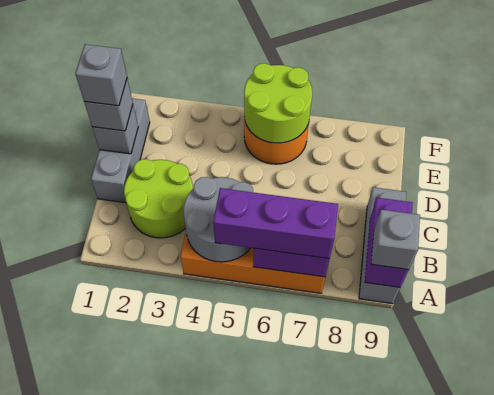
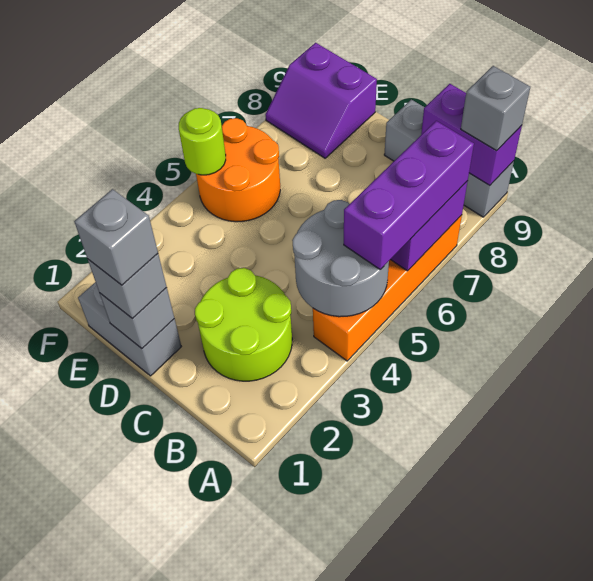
grey brick C1:E1 level 1 -> grey brick D1:E1 level 1
lime round brick E5:F6 level 2 -> lime round brick F5 level 2
none -> purple slope E8:F9 level 1 top 9

